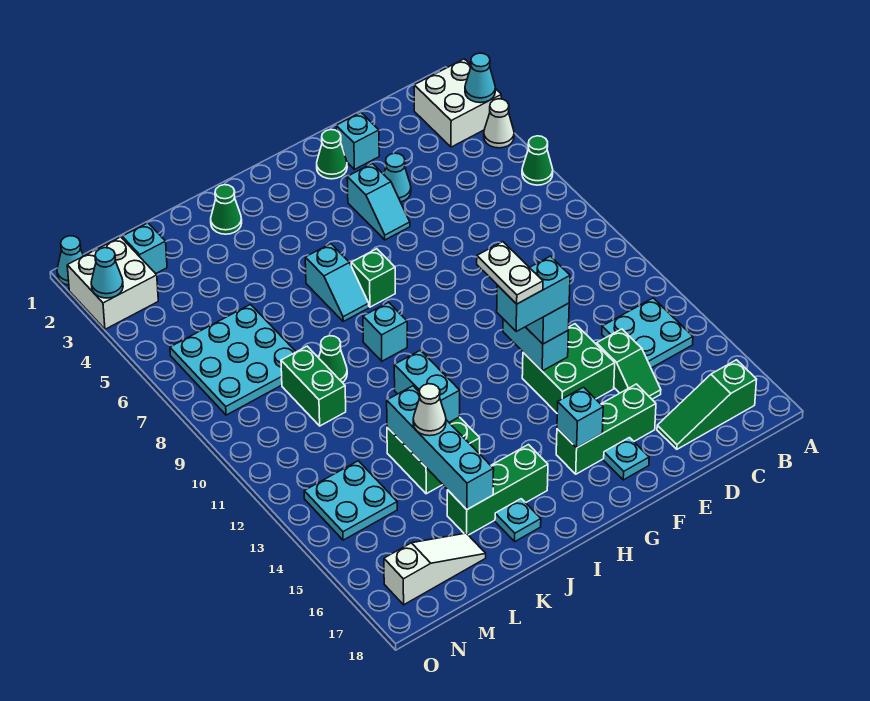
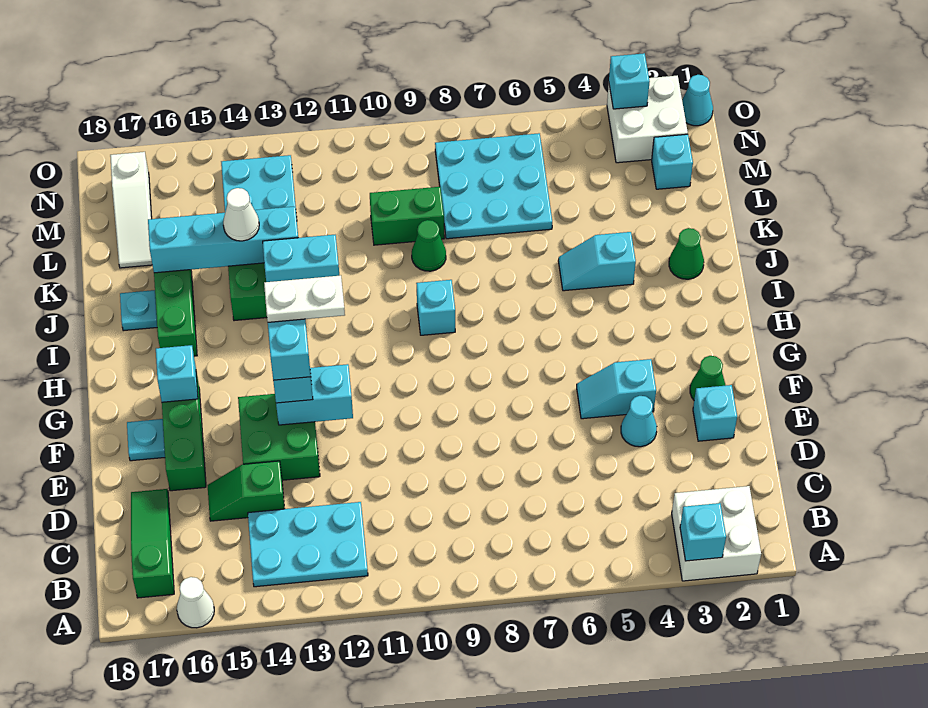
cyan cone A3 level 2 -> cyan brick A3 level 2
white cone A4 level 1 -> white cone A16 level 1
green cone A6 level 1 -> none
cyan plate B13:C14 level 1 -> cyan plate B12:C14 level 1
green brick H7 level 1 -> none
cyan slope I6:I7 level 1 top 6 -> cyan slope J4:J5 level 1 top 4
cyan cone O3 level 2 -> cyan brick O3 level 2

